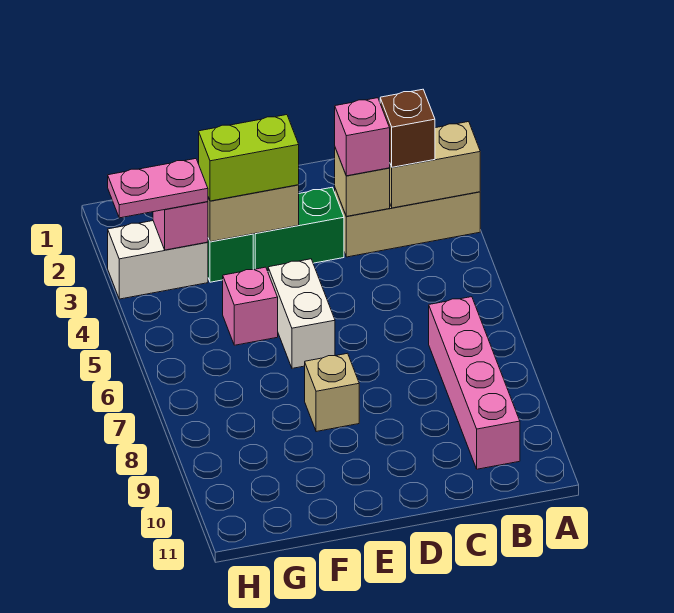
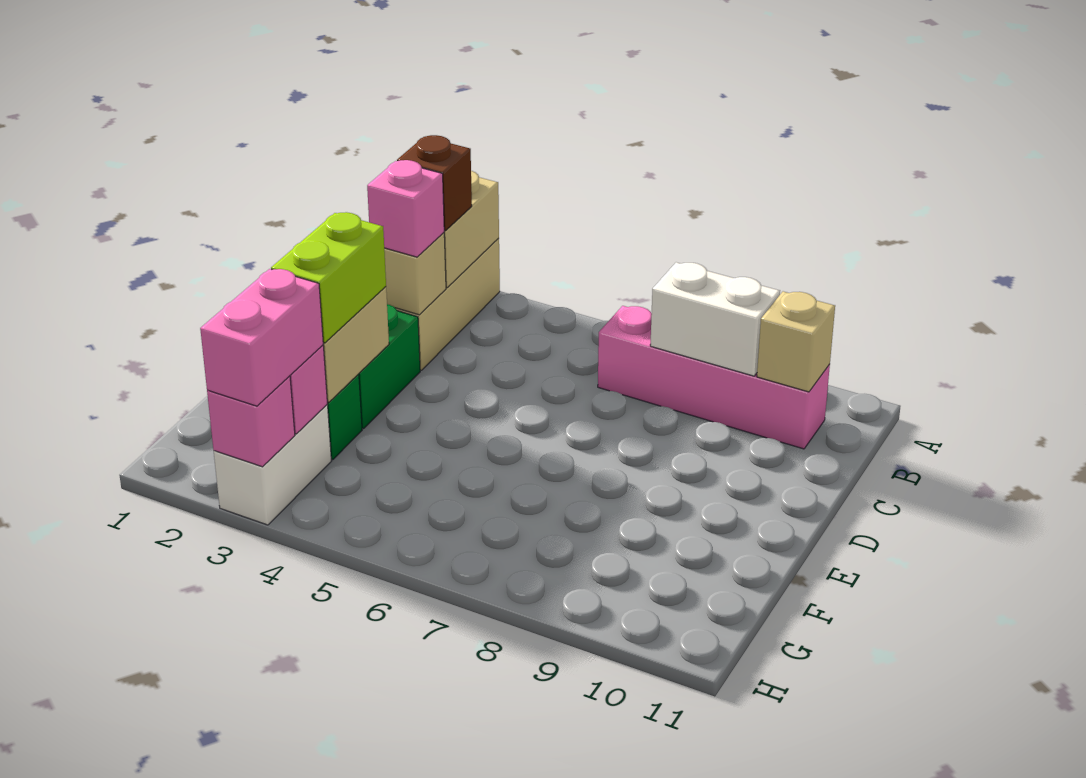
white brick E5:E6 level 1 -> white brick B8:B9 level 2
tan brick E8 level 1 -> tan brick B10 level 2
pink brick F5 level 1 -> pink brick H3 level 2
pink plate G3:H3 level 3 -> pink brick G3:H3 level 3

